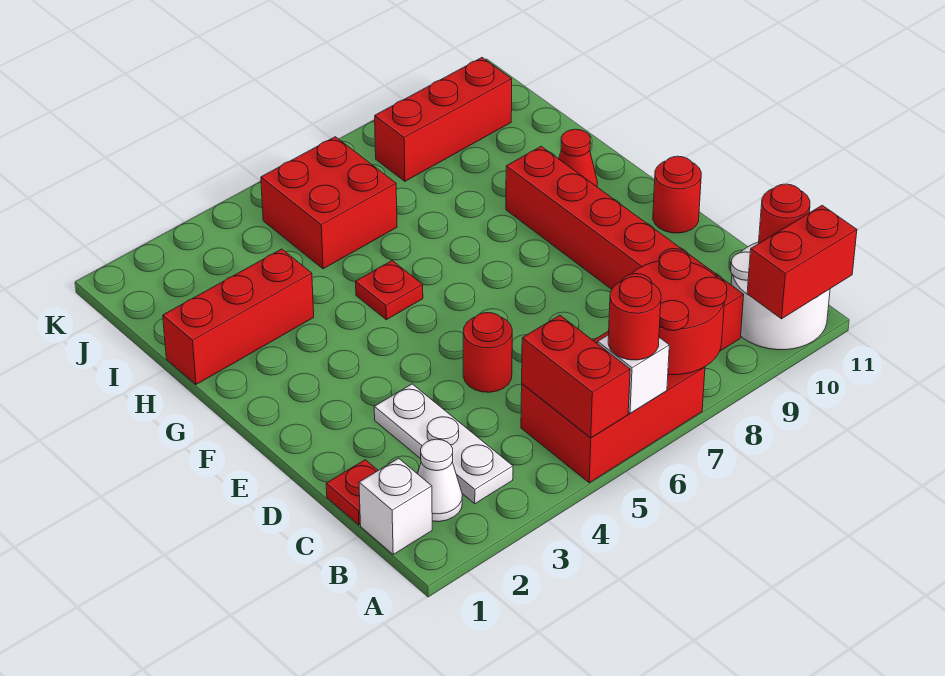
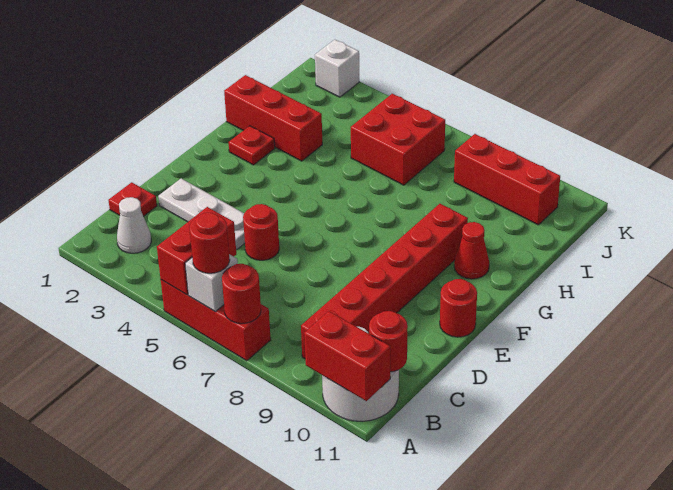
red brick A5:B7 level 1 -> red brick A5:A7 level 1
red round brick A7:B8 level 2 -> red round brick A7 level 2
white brick B1 level 1 -> white brick K2 level 1
white plate B3:D3 level 1 -> white plate D2:D4 level 1
red plate G5 level 1 -> red plate G2 level 1

